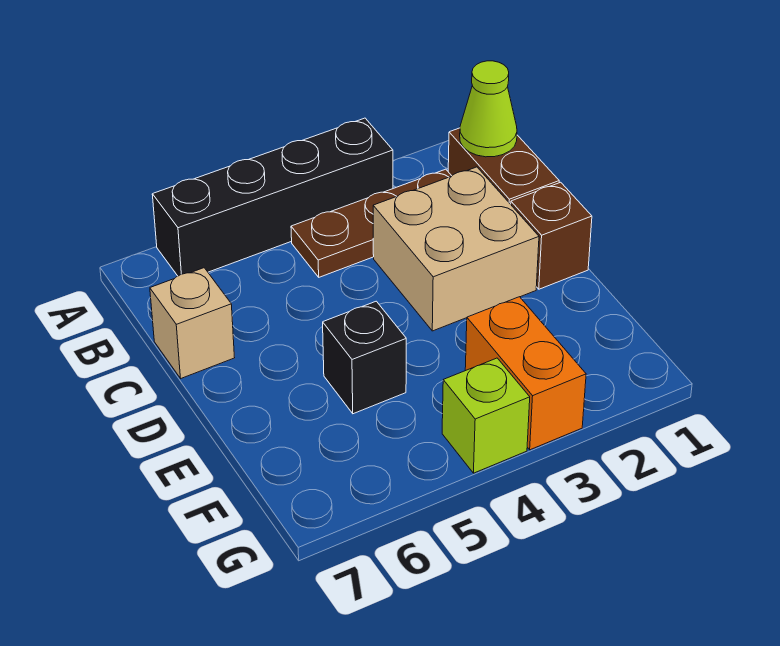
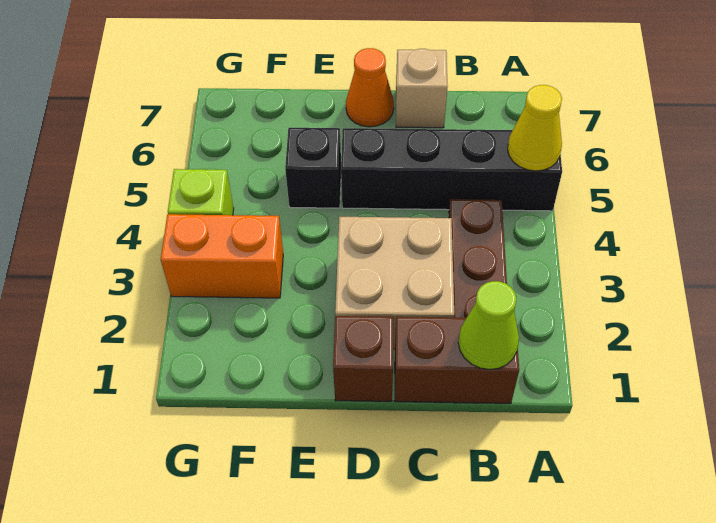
black brick A3:A6 level 1 -> black brick A5:D5 level 1
none -> yellow cone A5 level 2
none -> orange cone D7 level 1

